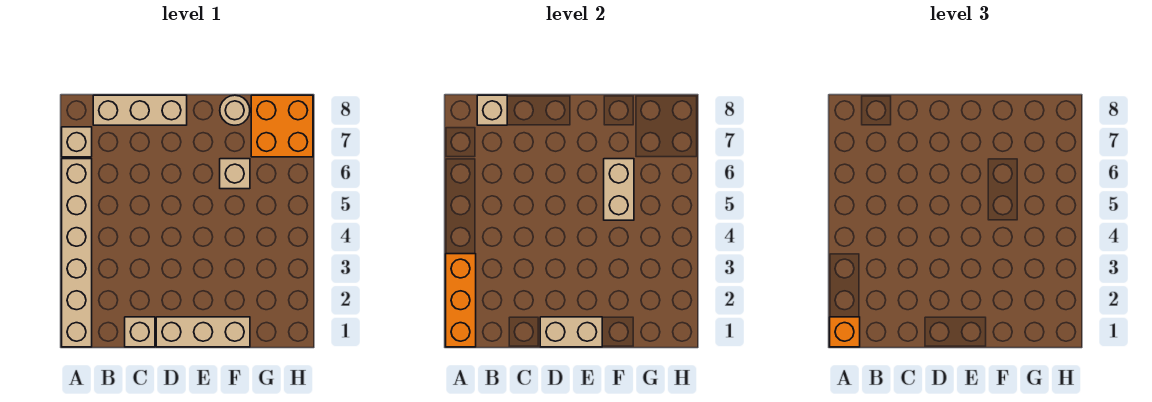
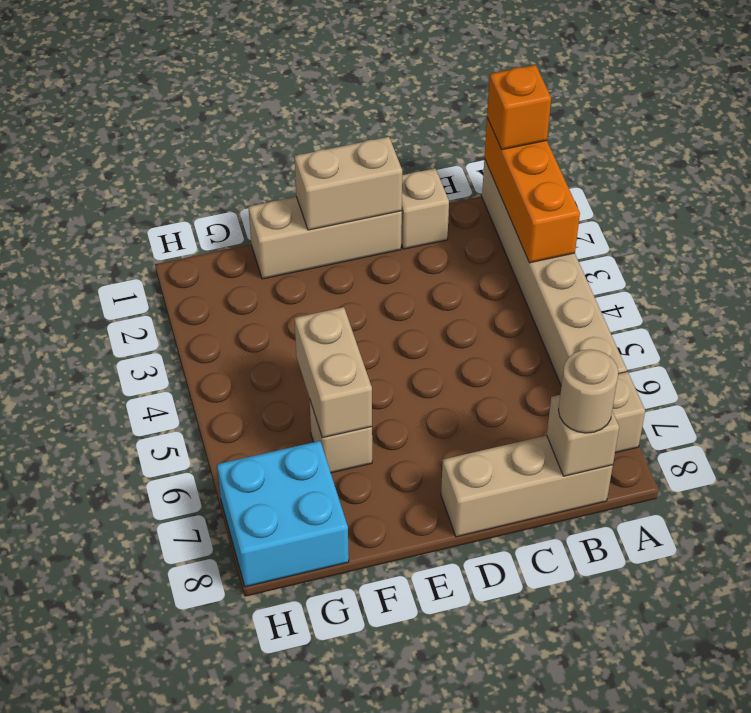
tan round brick F8 level 1 -> tan round brick B8 level 3
orange brick G7:H8 level 1 -> cyan brick G7:H8 level 1

